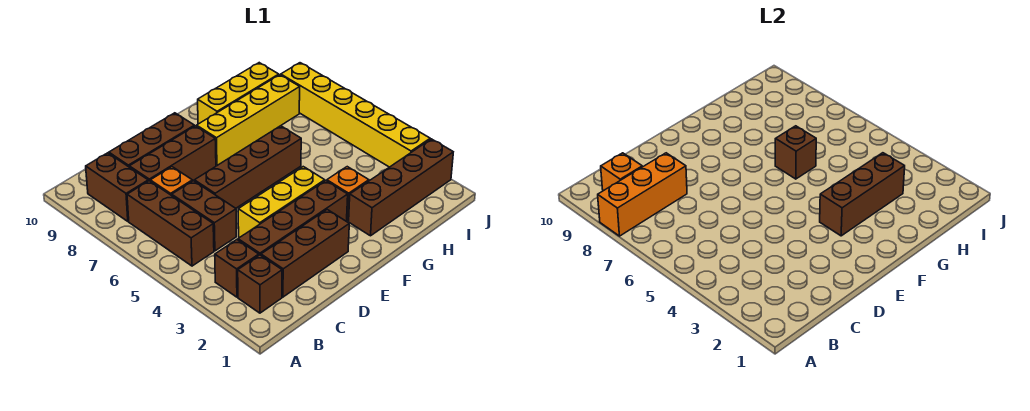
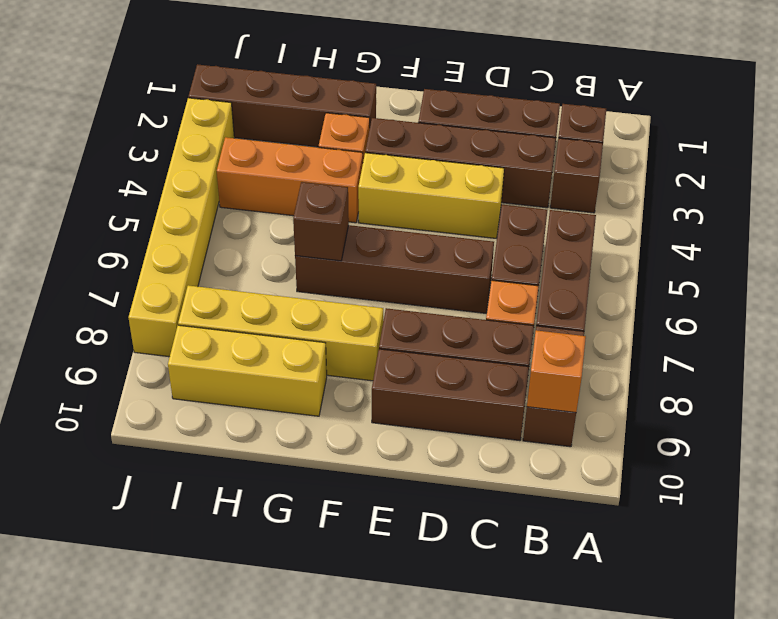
orange brick A8:C8 level 2 -> orange brick G4:I4 level 1
brown brick F3:H3 level 2 -> none

